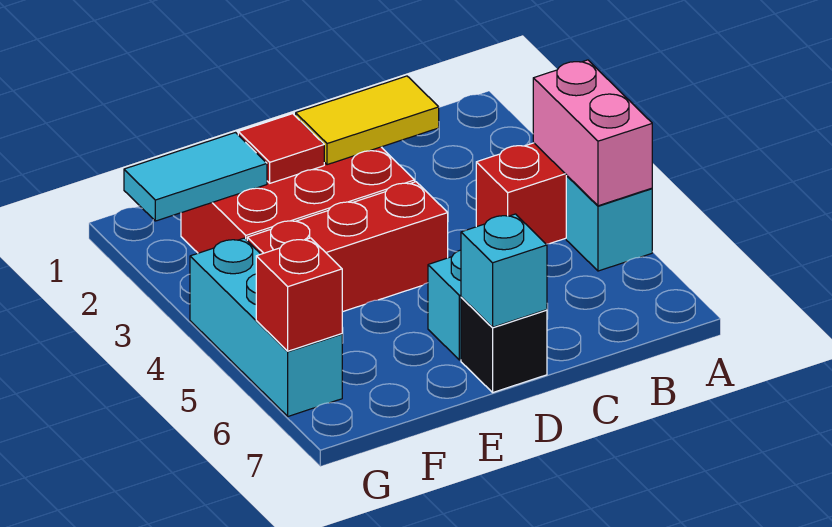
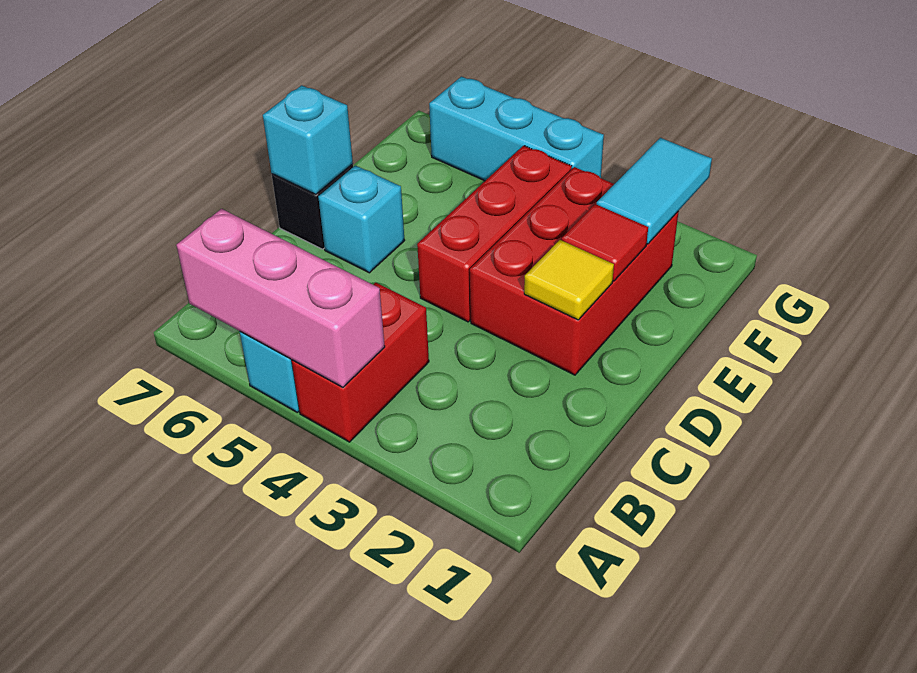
pink brick A4:A5 level 2 -> pink brick A4:A6 level 2
yellow tile C2:D2 level 2 -> yellow tile D2 level 2
red brick G6 level 2 -> none

